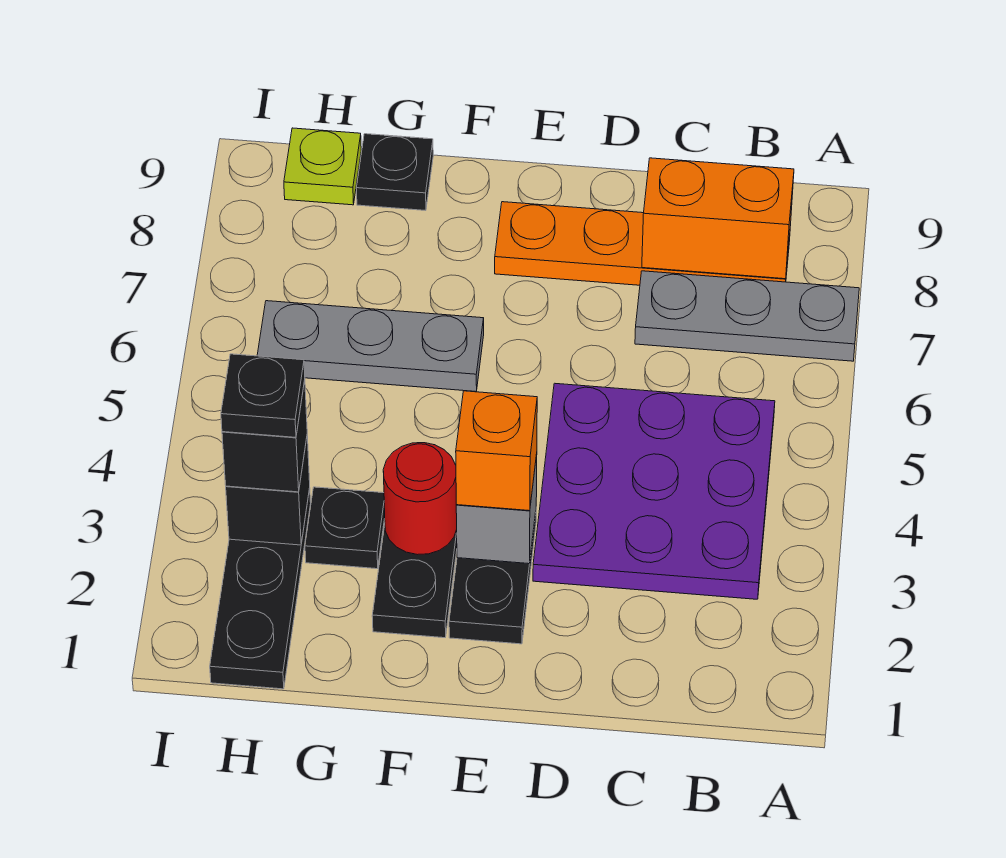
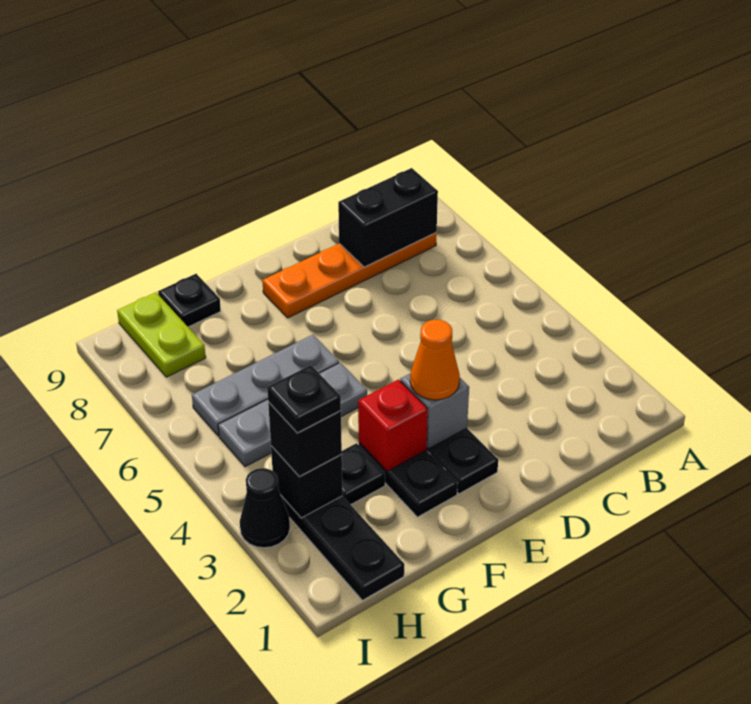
grey plate A7:C7 level 1 -> grey plate F5:H5 level 1
purple plate B3:D5 level 1 -> none
orange brick B8:C8 level 2 -> black brick B8:C8 level 2
orange brick E3 level 3 -> orange cone E3 level 3
red round brick F3 level 2 -> red brick F3 level 2
lime plate H9 level 1 -> lime plate H8:H9 level 1
none -> black cone I3 level 1

